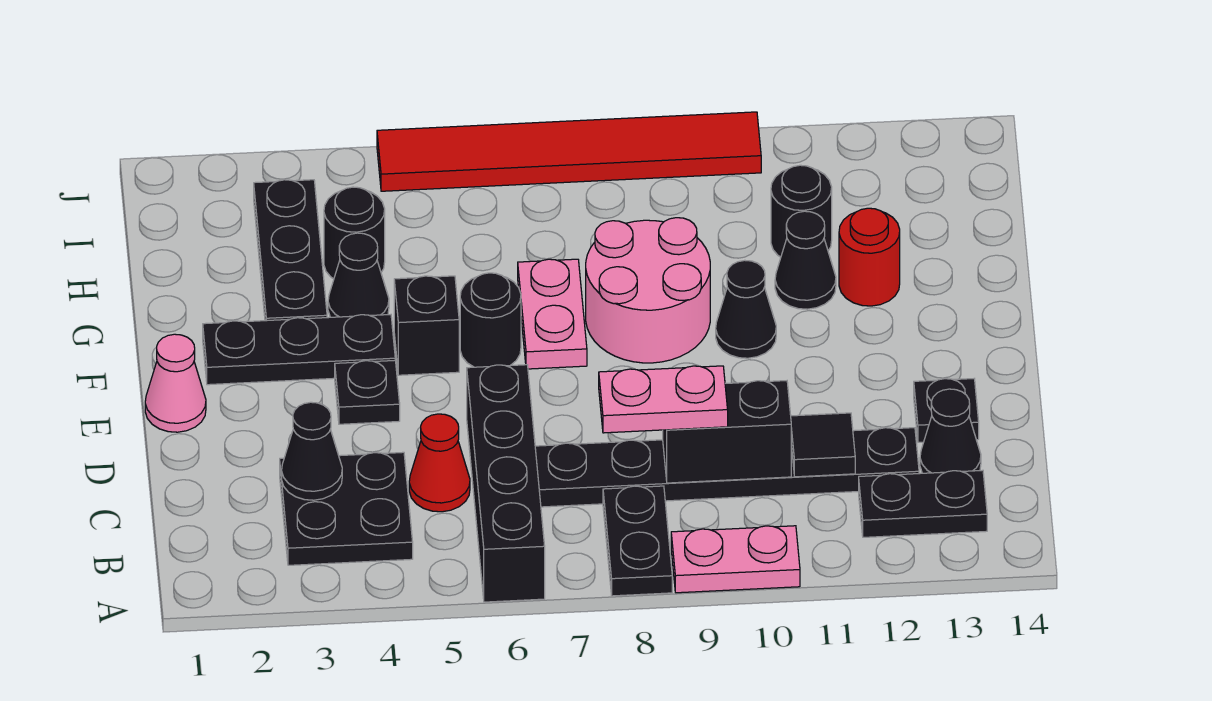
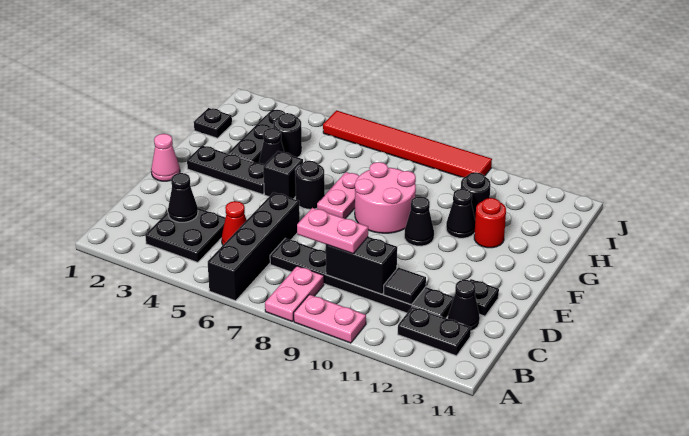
black plate A8:B8 level 1 -> pink plate A8:B8 level 1
black plate E4 level 1 -> black plate H1 level 1

